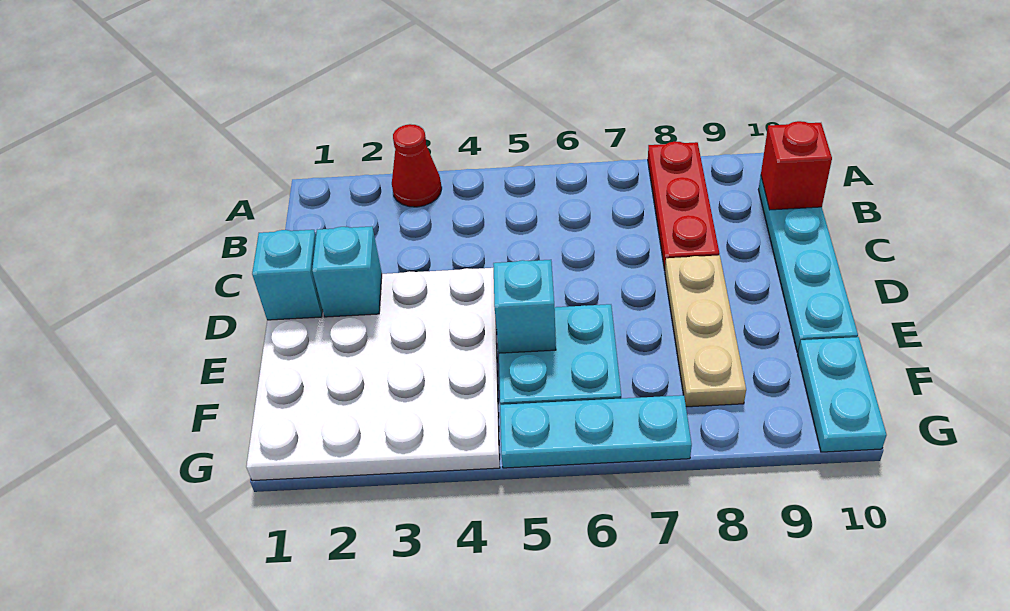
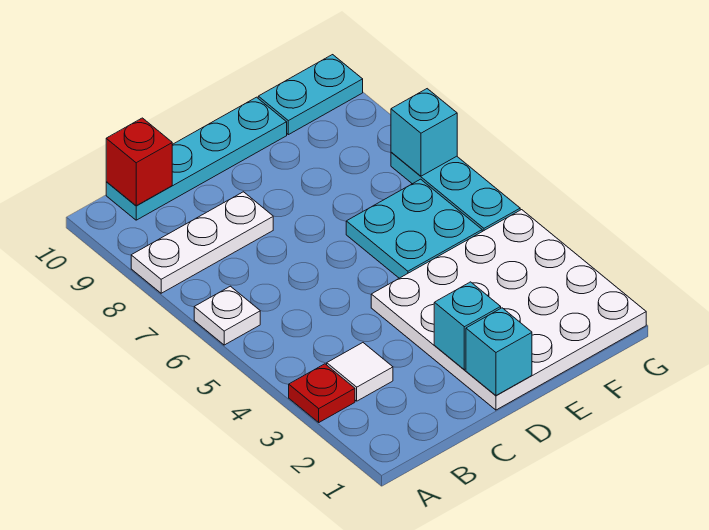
red cone A3 level 1 -> red plate A3 level 1
none -> white plate A6 level 1
red plate A8:C8 level 1 -> white plate A8:C8 level 1
none -> white tile B3 level 1
tan plate D8:F8 level 1 -> none
cyan brick E5 level 2 -> cyan brick G7 level 2

